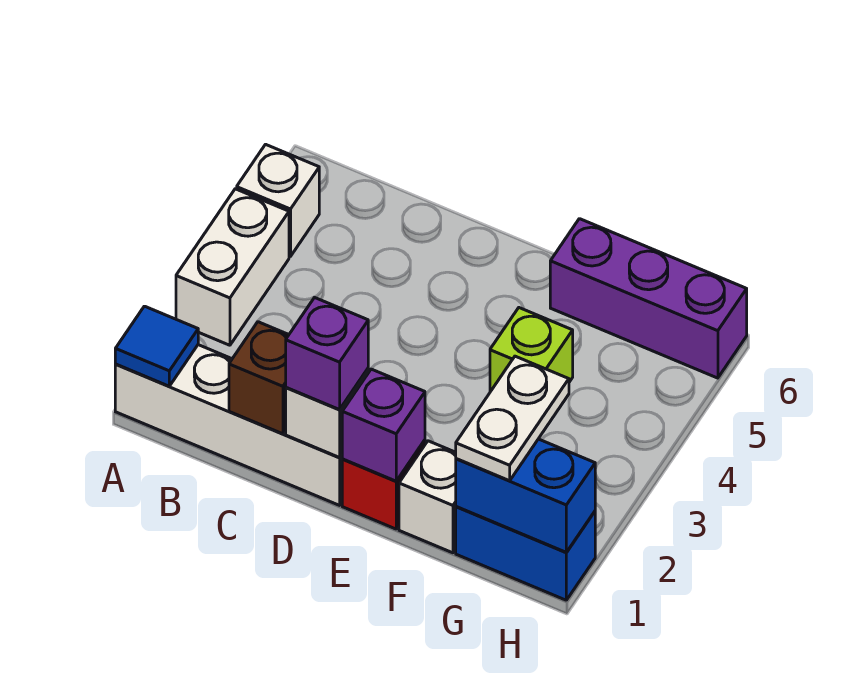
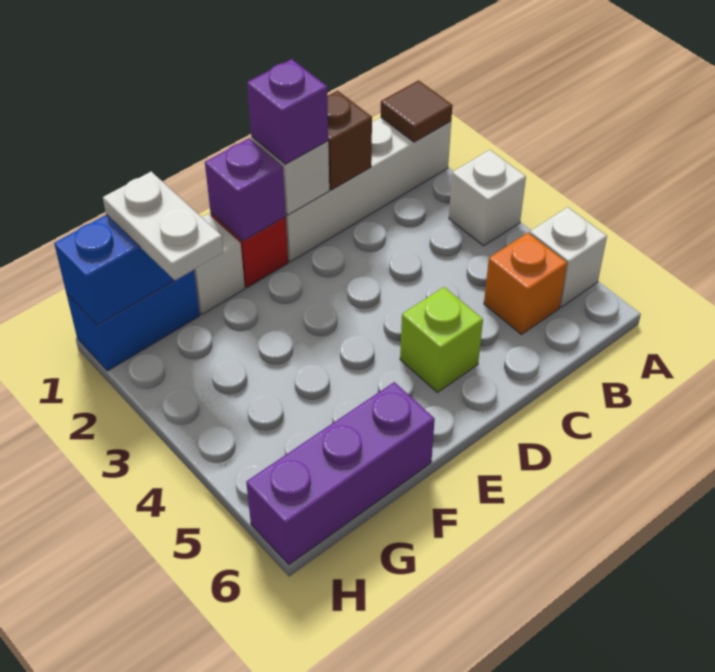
blue tile A1 level 2 -> brown tile A1 level 2
white brick A3:A4 level 1 -> white brick A3 level 1
none -> orange brick B5 level 1
lime brick F4 level 1 -> lime brick D5 level 1

